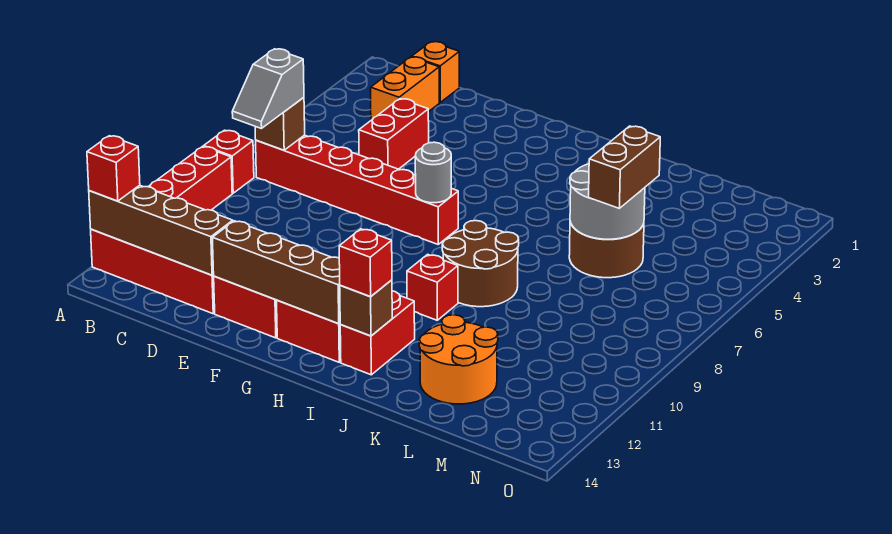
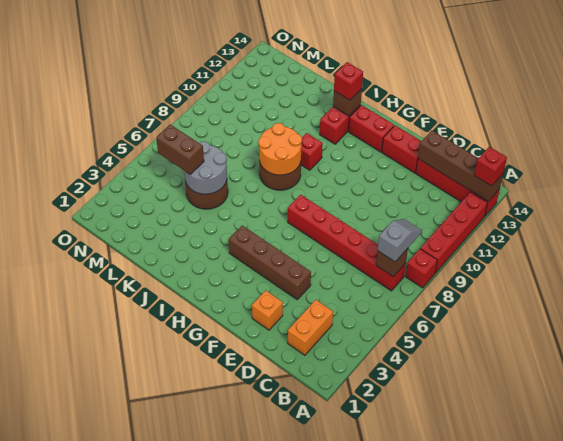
orange brick C1 level 1 -> orange brick E2 level 1
red brick D4:D5 level 1 -> none
brown brick E13:H13 level 2 -> brown brick E4:H4 level 1
grey round brick G7 level 2 -> none
orange round brick K12:L13 level 1 -> orange round brick I8:J9 level 2
brown brick L5:L6 level 3 -> brown brick L5:M5 level 3

